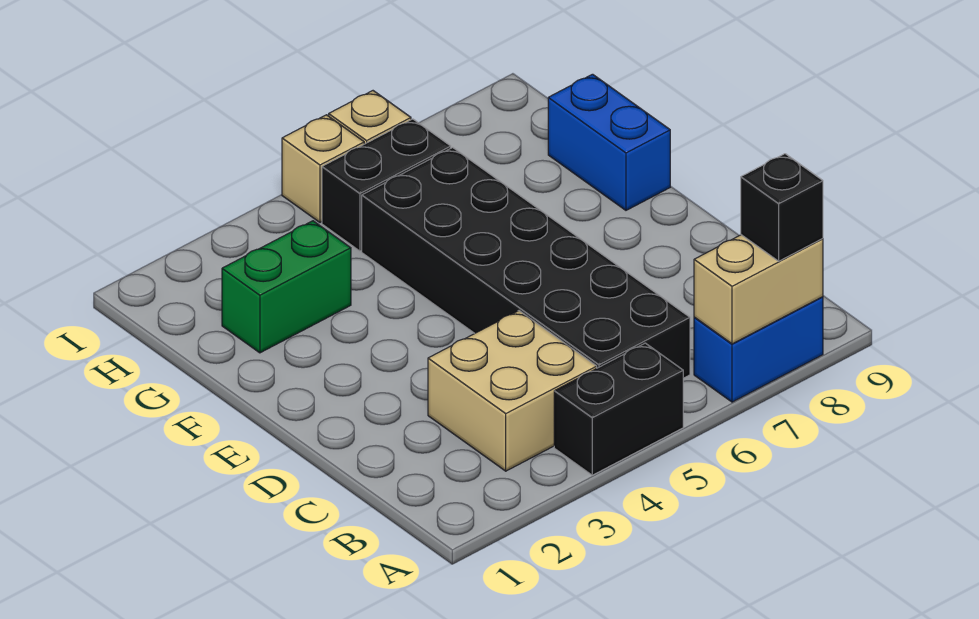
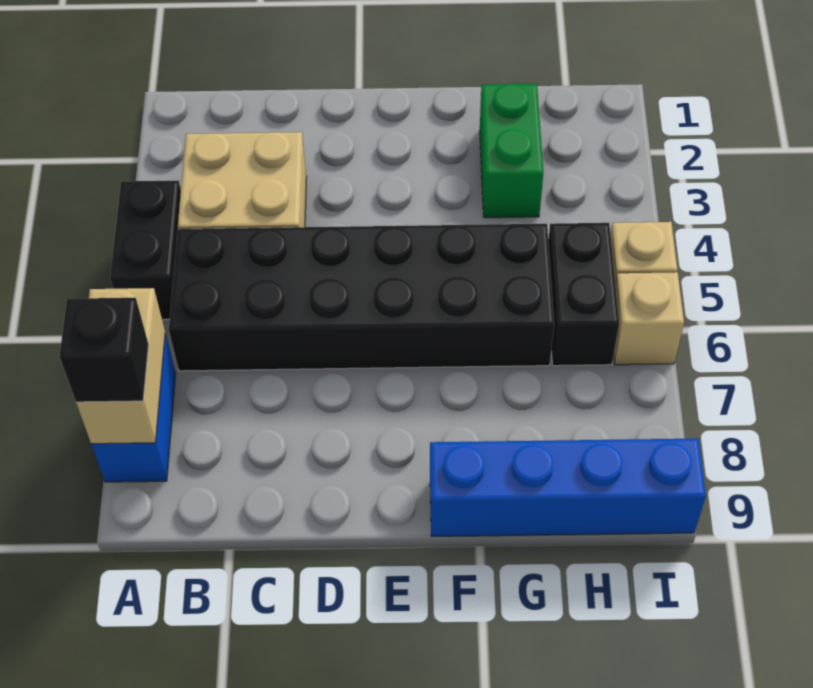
blue brick F9:G9 level 1 -> blue brick F9:I9 level 1

